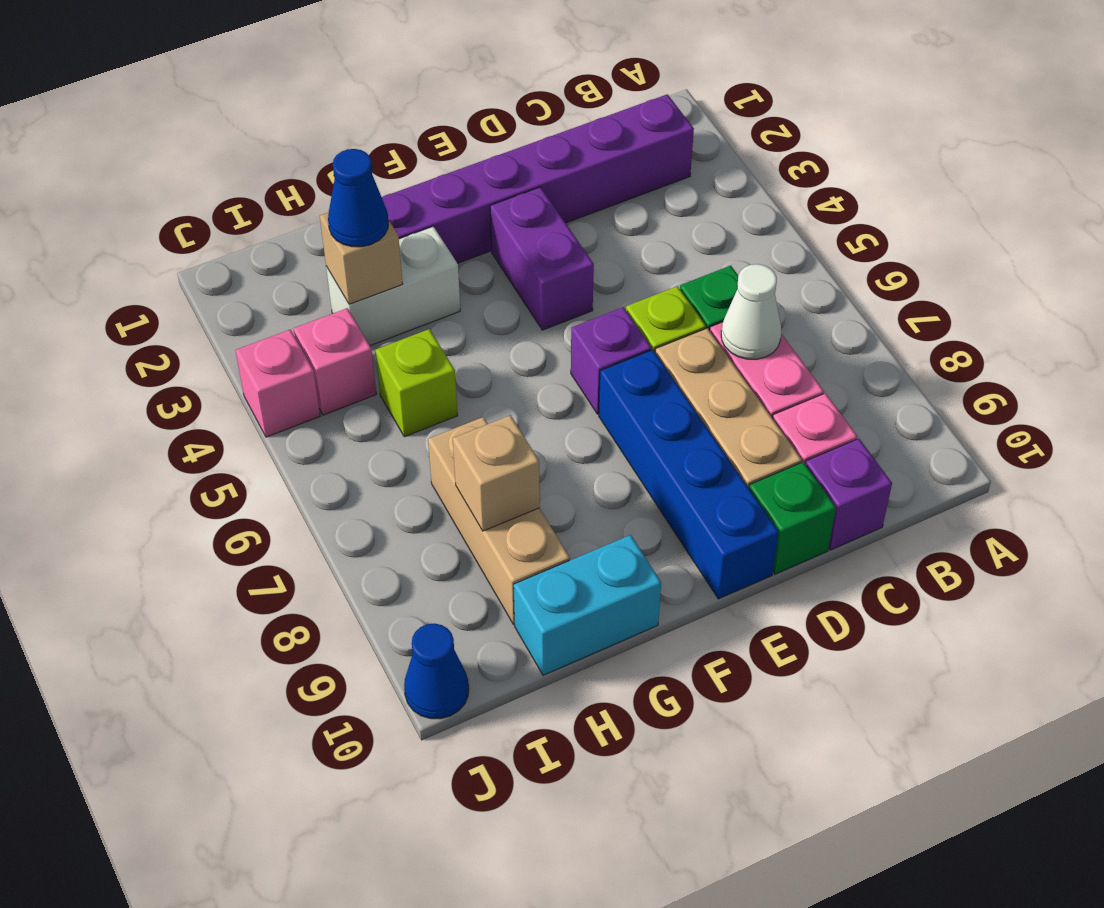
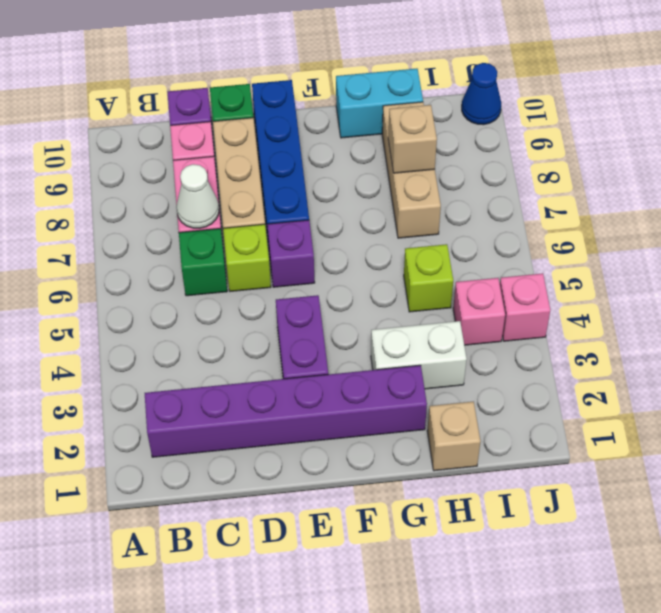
tan brick H3 level 2 -> tan brick H1 level 1
blue cone H3 level 3 -> none

